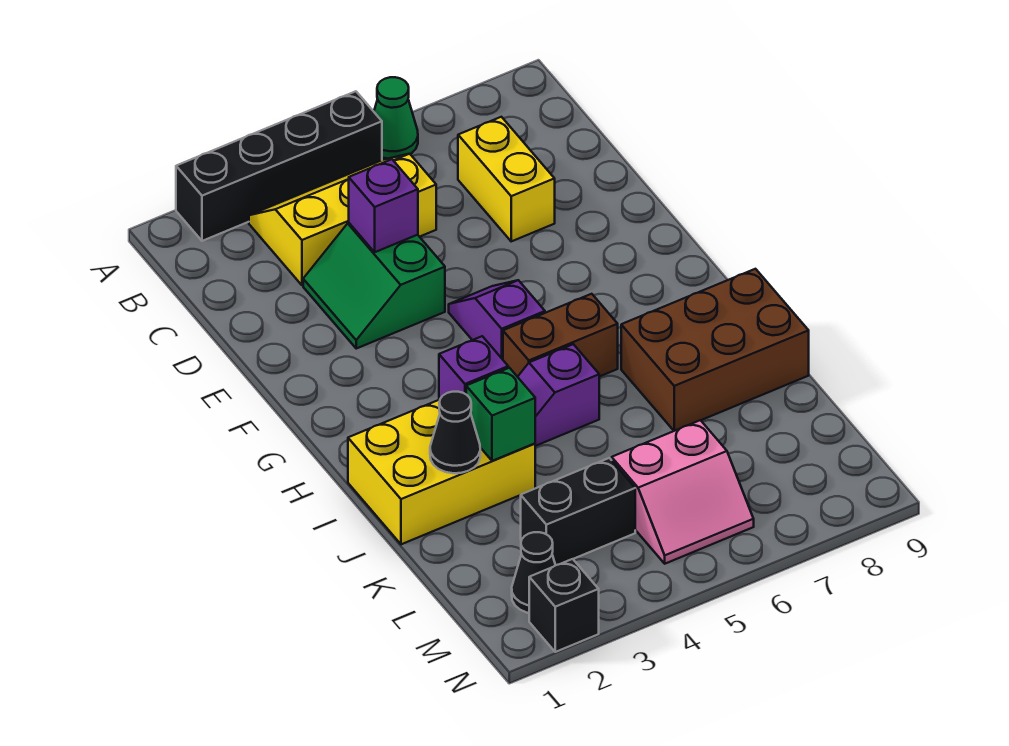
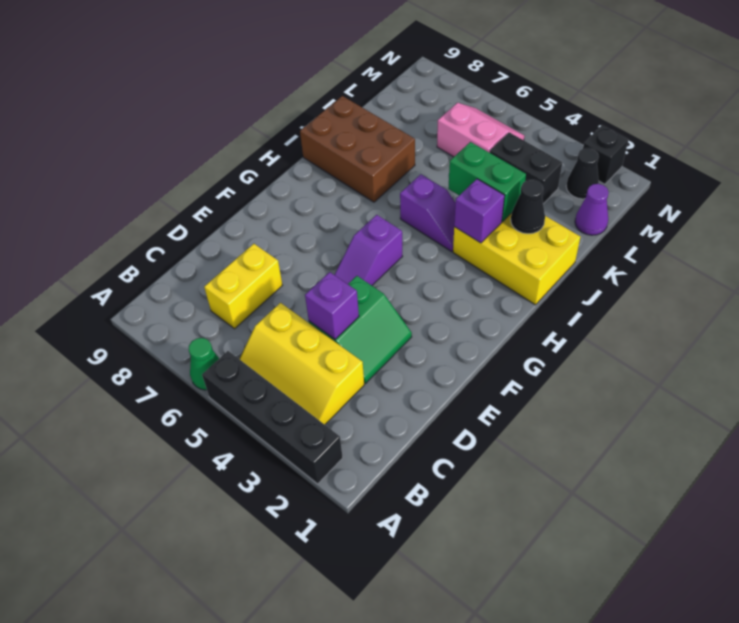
brown brick H5:H6 level 1 -> none
green brick J3 level 2 -> green brick J3:J4 level 2
none -> purple cone L1 level 1

